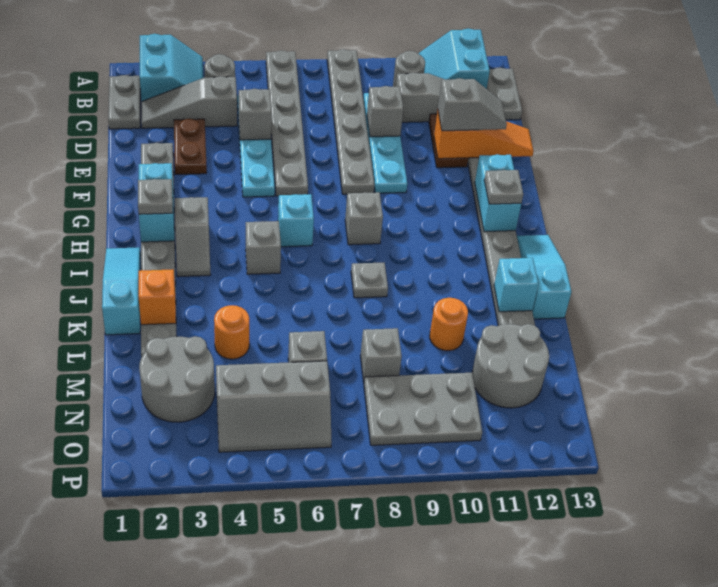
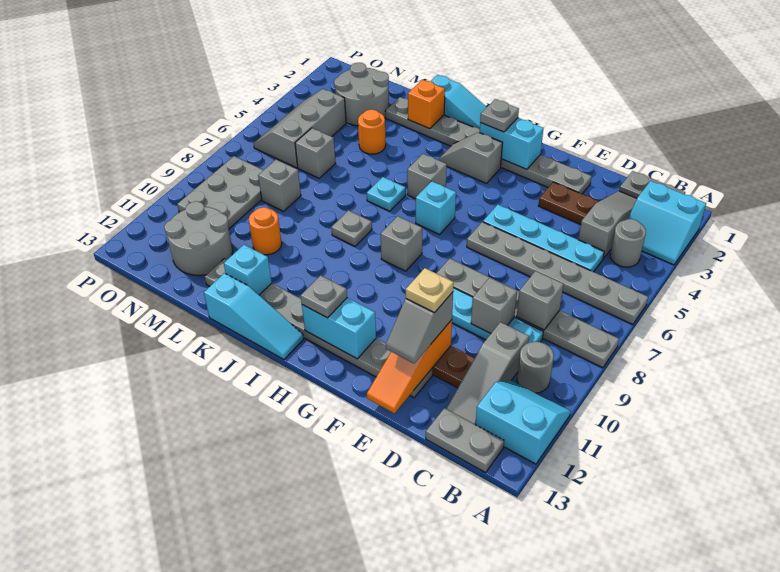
grey brick D5 level 2 -> grey brick C8 level 2
none -> tan plate E11 level 4
none -> cyan plate J6 level 1

